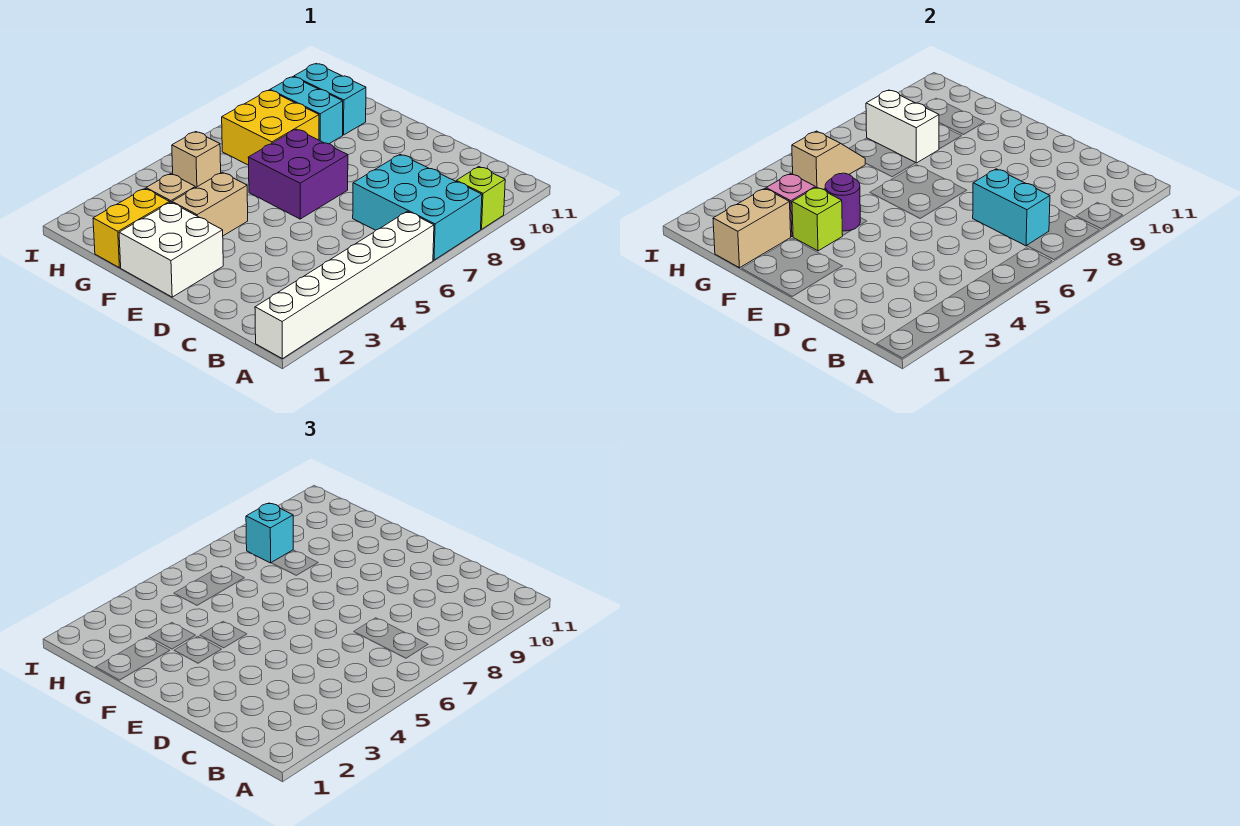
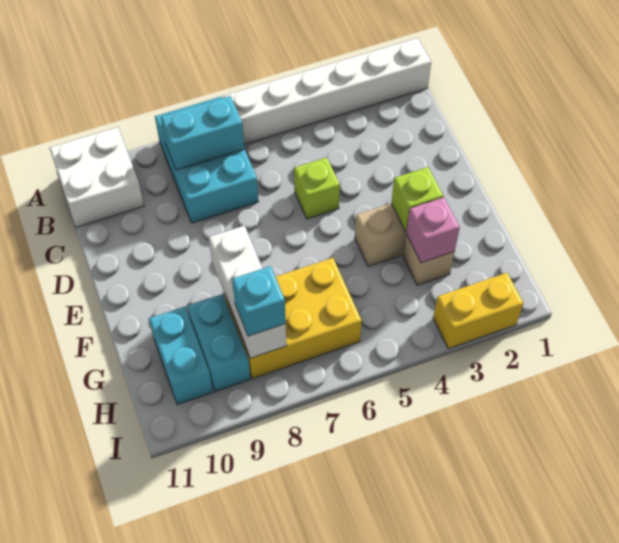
lime brick A9 level 1 -> lime brick D5 level 1
cyan brick B7:C7 level 2 -> cyan brick B7:B8 level 2
white brick E1:F2 level 1 -> white brick A10:B11 level 1
purple brick E6:F7 level 1 -> none
purple round brick F4 level 2 -> none
yellow brick G1:G2 level 1 -> yellow brick I2:I3 level 1
tan brick G1:G2 level 2 -> none
yellow brick G7:H8 level 1 -> yellow brick G6:H8 level 1
white brick G8:H8 level 2 -> white brick F8:H8 level 2
tan brick H5 level 1 -> none
tan slope H5:H6 level 2 top 5 -> none

